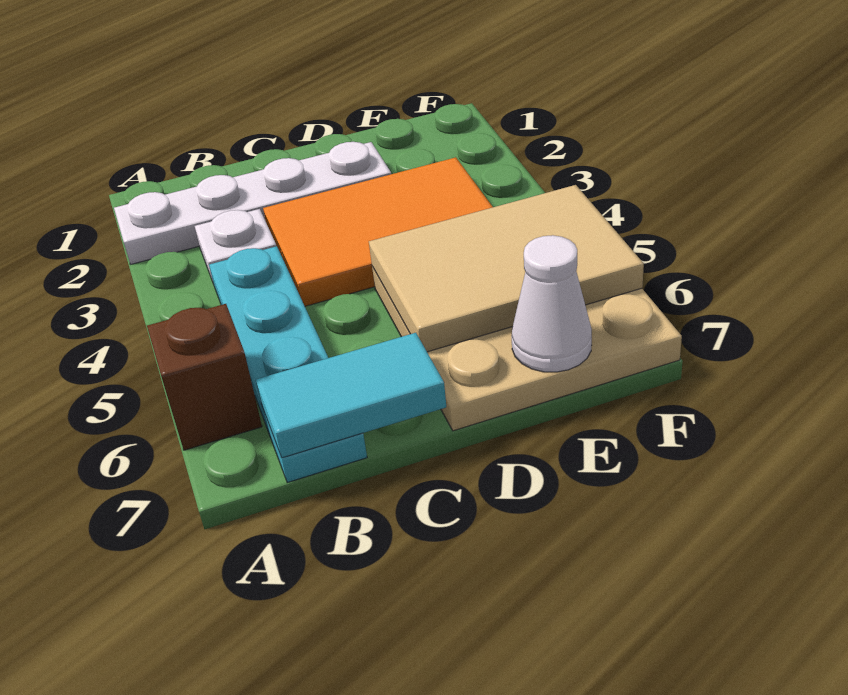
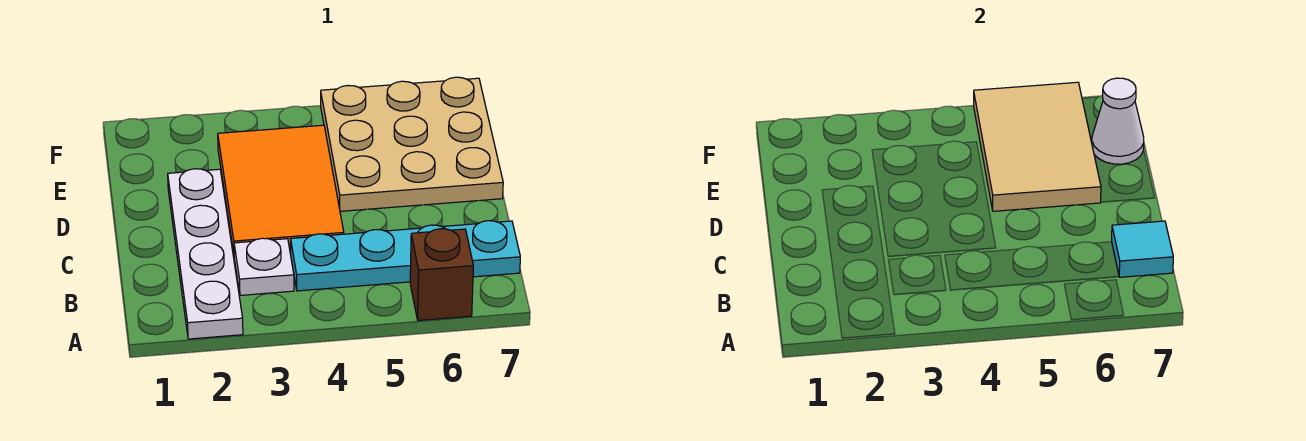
cyan tile B7:C7 level 2 -> cyan tile B7 level 2

